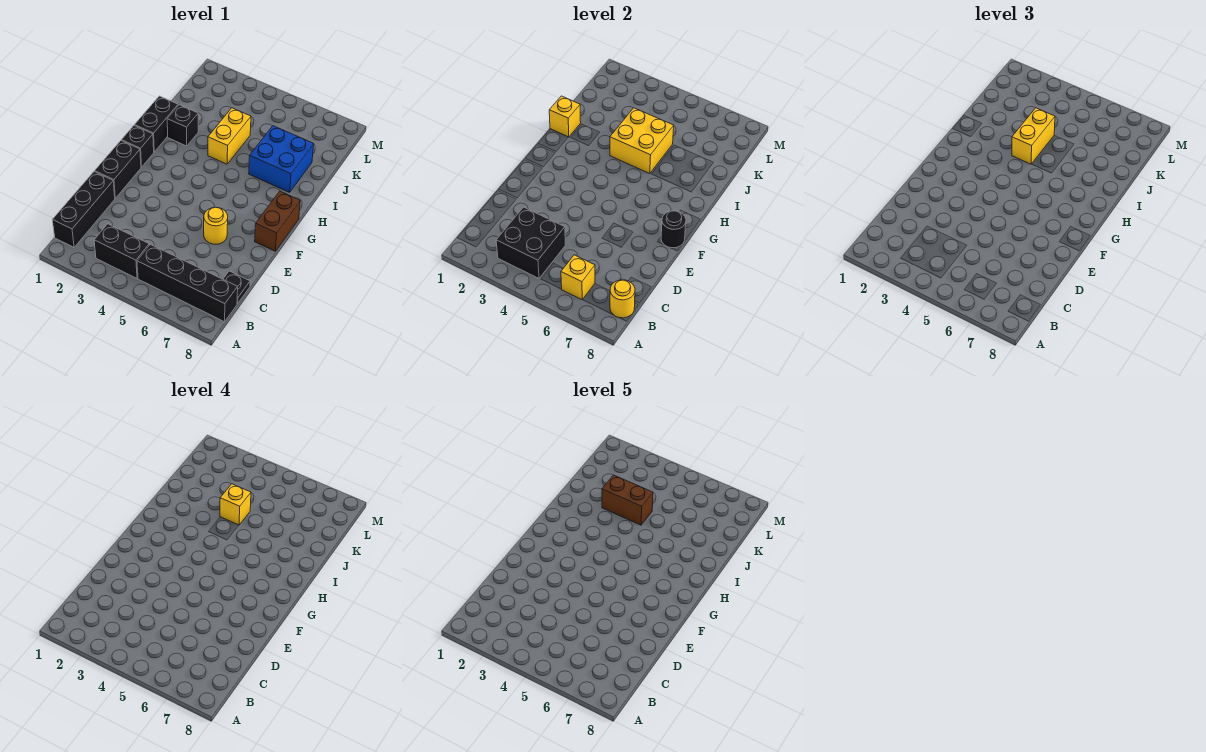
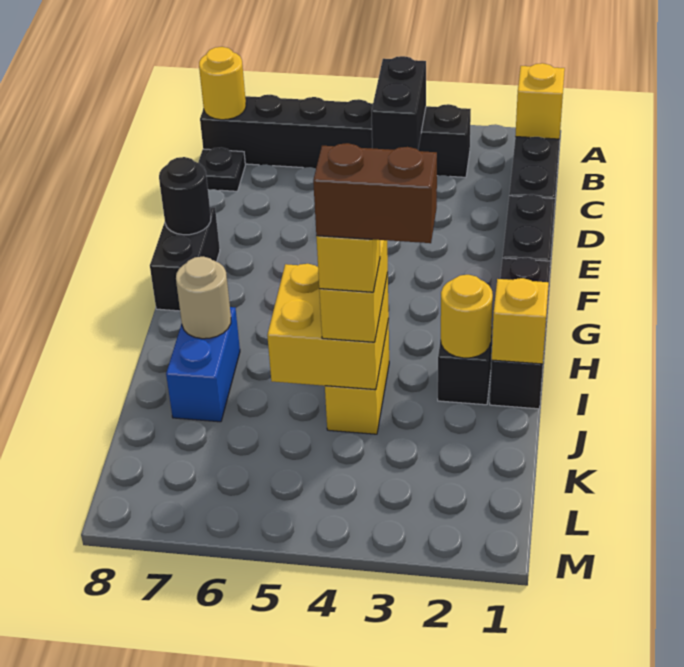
black brick B3:C4 level 2 -> black brick B4:C4 level 2
yellow brick B6 level 2 -> yellow brick B1 level 2
yellow round brick E6 level 1 -> yellow round brick I2 level 2
brown brick F8:G8 level 1 -> black brick F8:G8 level 1
blue brick I6:J7 level 1 -> blue brick I7:J7 level 1
none -> tan round brick I7 level 2

